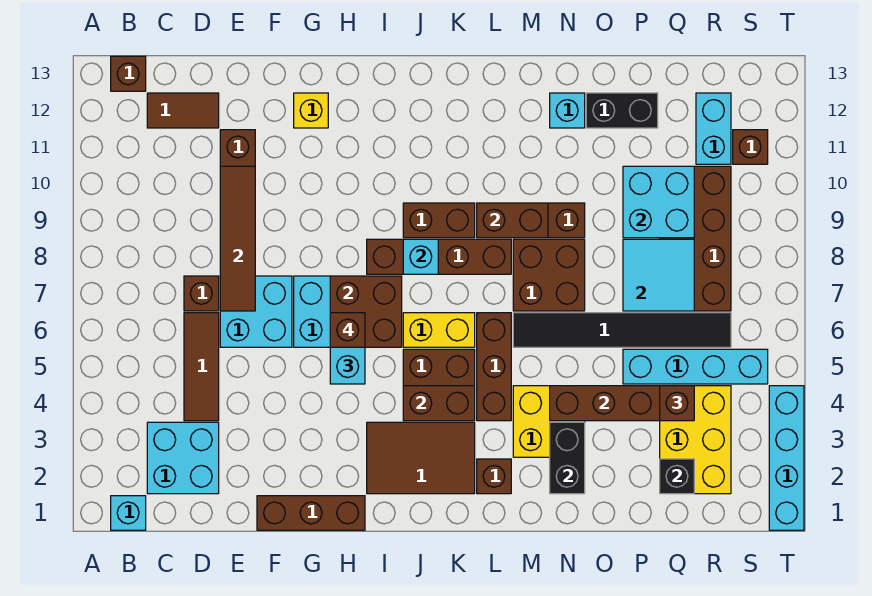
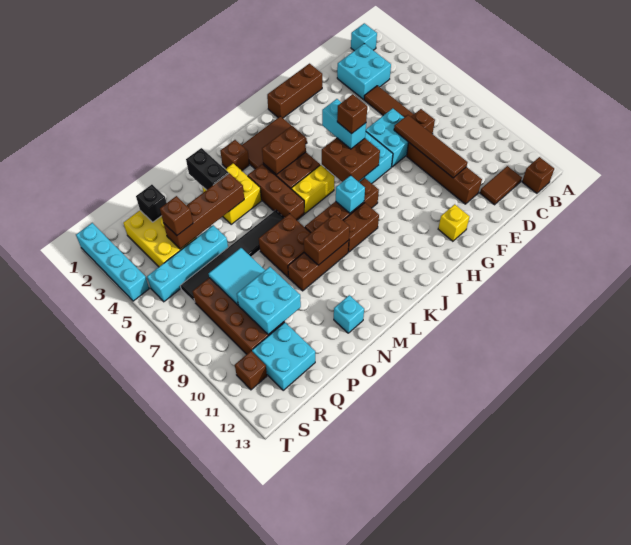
black brick O12:P12 level 1 -> none
cyan brick R11:R12 level 1 -> cyan brick Q11:R12 level 1

